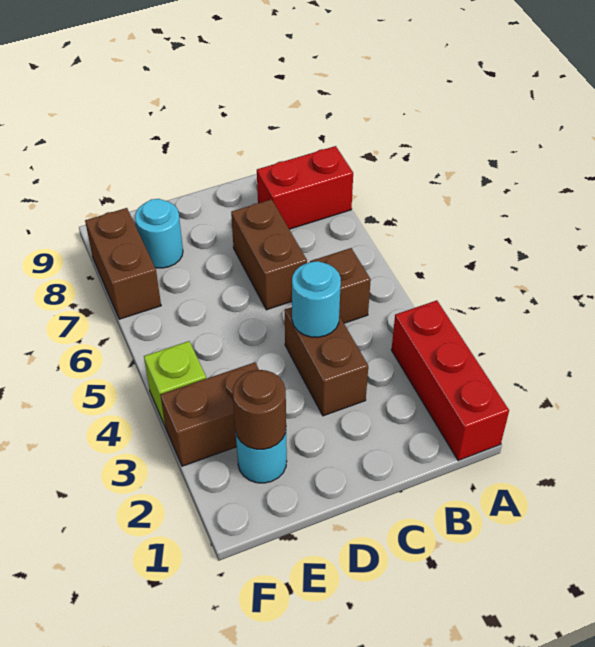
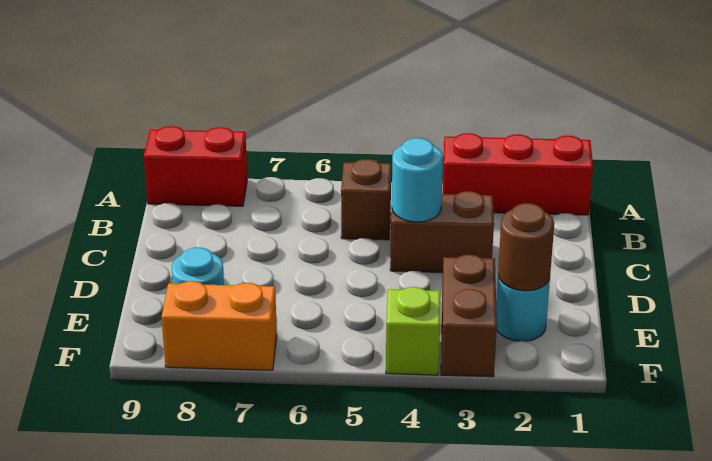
red brick A8:B8 level 1 -> red brick A8:A9 level 1
brown brick C6:C7 level 1 -> none
brown brick F7:F8 level 1 -> orange brick F7:F8 level 1

